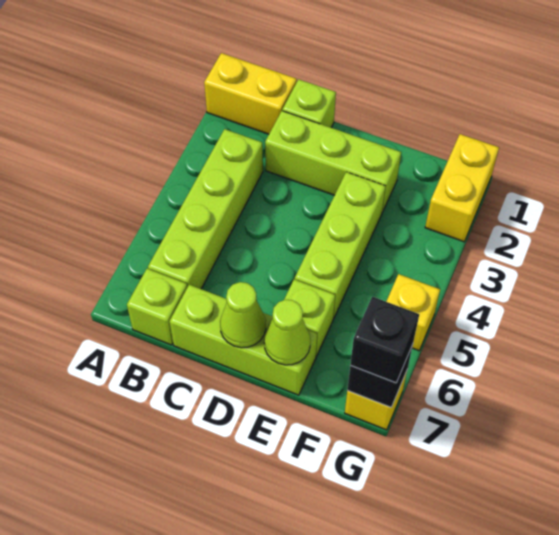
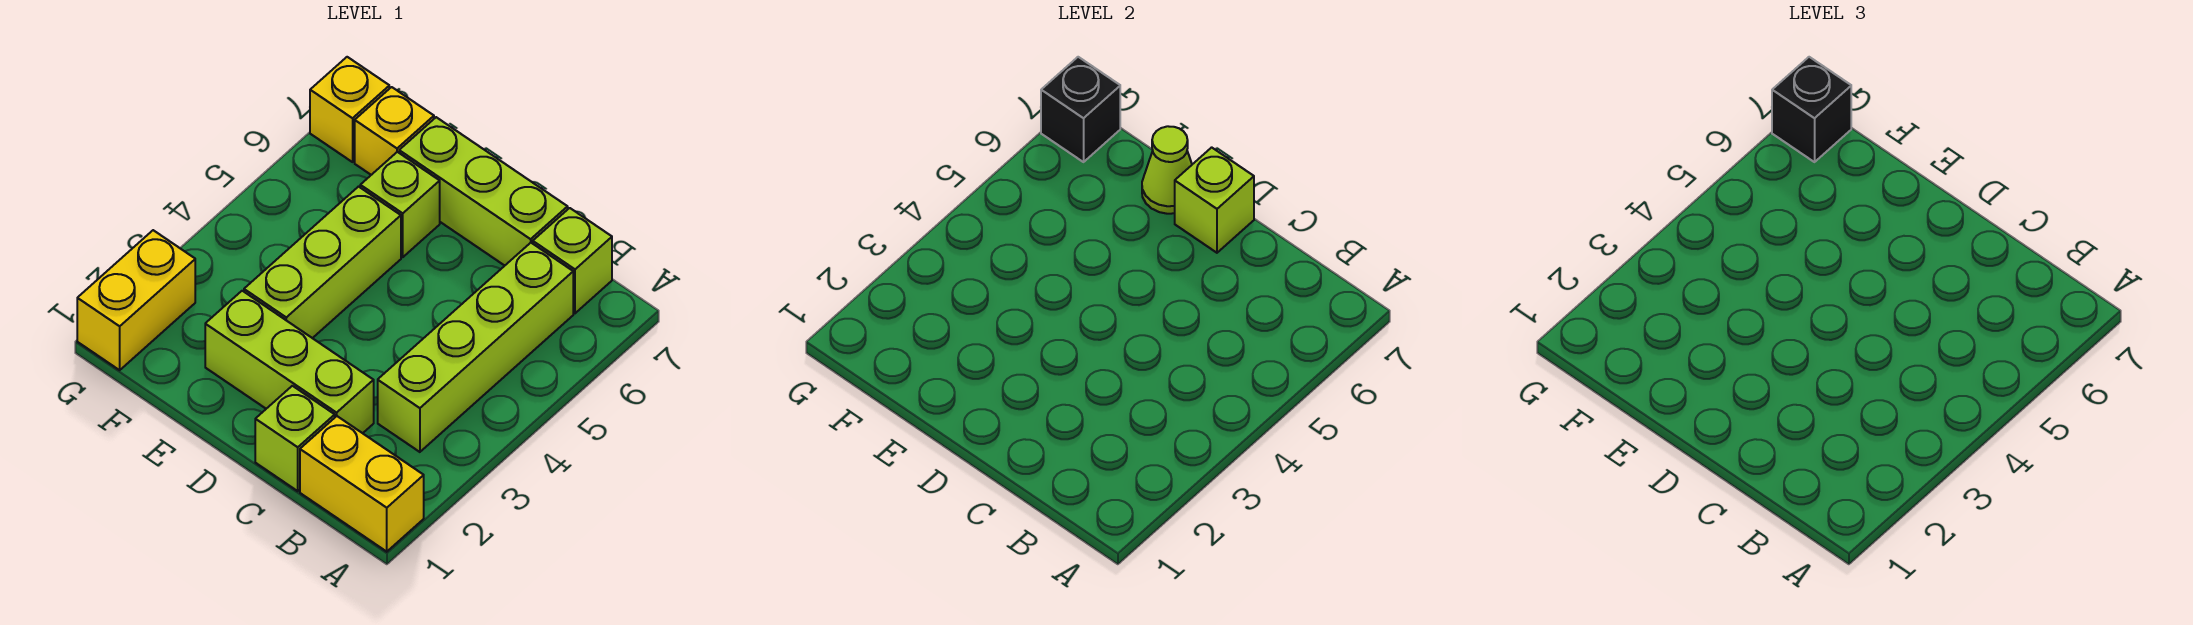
lime cone D7 level 2 -> lime brick D7 level 2
yellow brick G5 level 1 -> yellow brick F7 level 1

